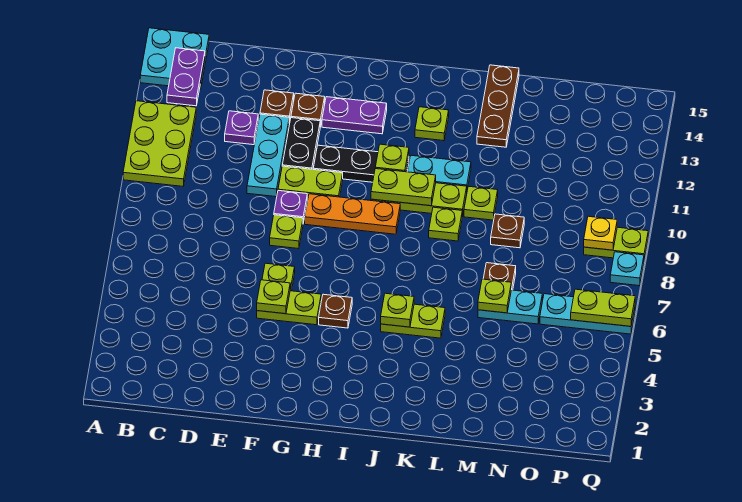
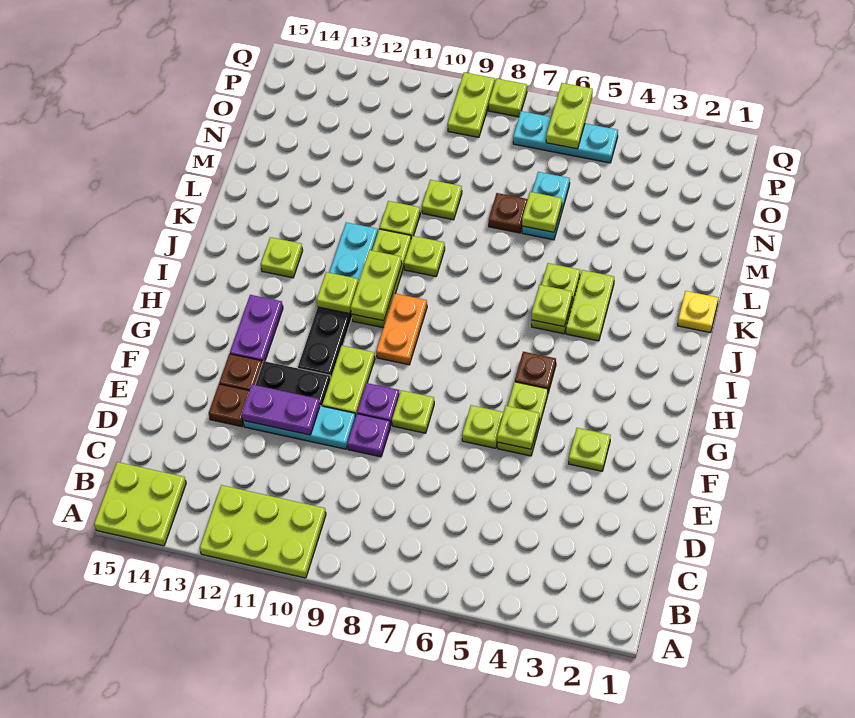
cyan plate A14:B15 level 1 -> lime plate A14:B15 level 1
purple plate B13:B14 level 2 -> purple plate E11:E12 level 2
purple plate D12 level 1 -> purple plate E9 level 1
none -> lime plate F3 level 1
orange plate G9:I9 level 1 -> orange plate H9:I9 level 1
none -> lime plate J4:K4 level 1
brown plate L13:L15 level 1 -> none
brown plate M9 level 1 -> lime plate M9 level 1
cyan plate O6:Q6 level 1 -> cyan plate P5:P7 level 1
yellow plate P9 level 2 -> yellow plate K1 level 1
cyan plate Q8 level 1 -> lime plate Q8 level 1

